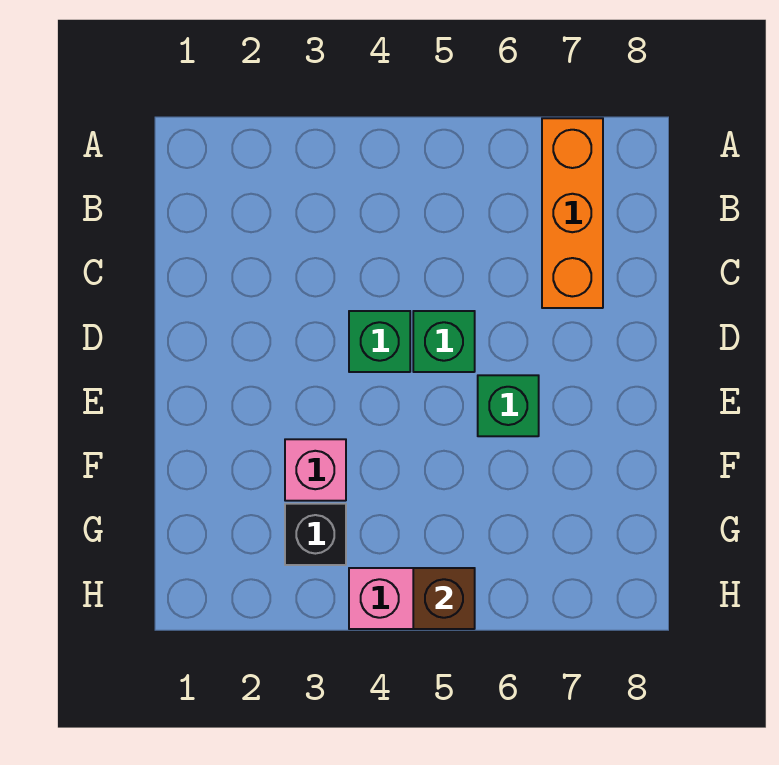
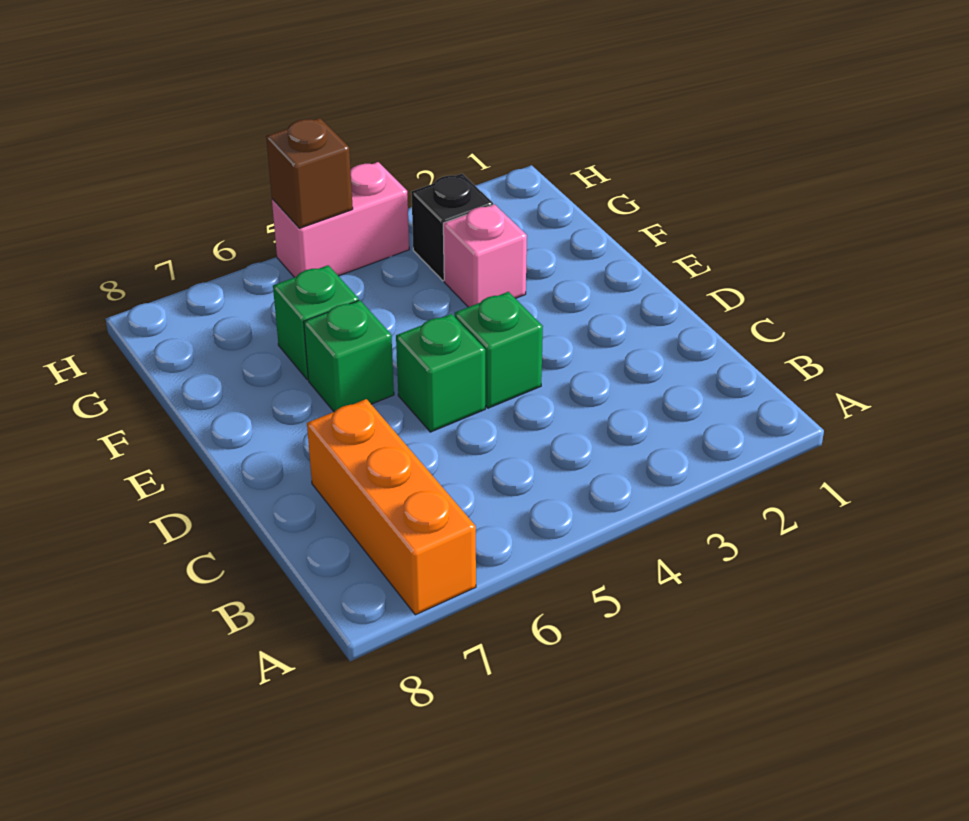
none -> green brick F6 level 1

